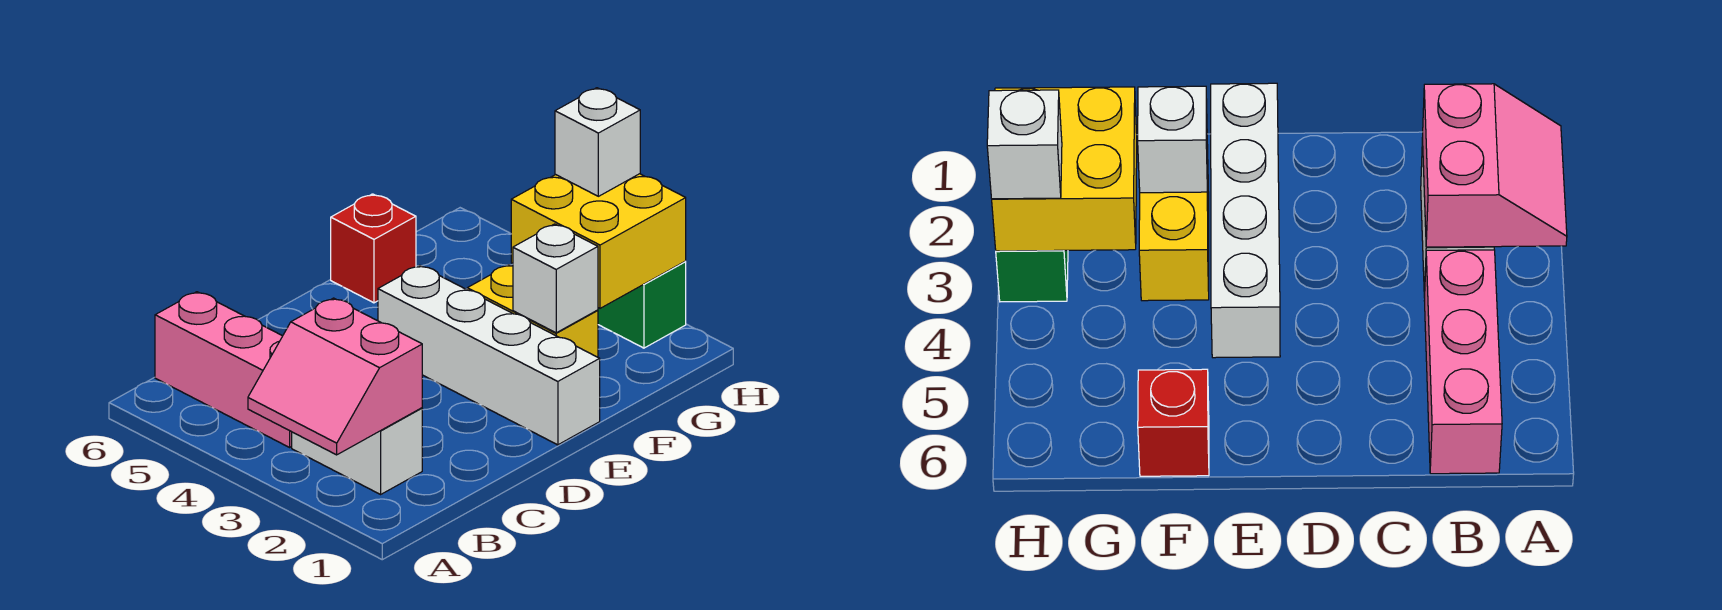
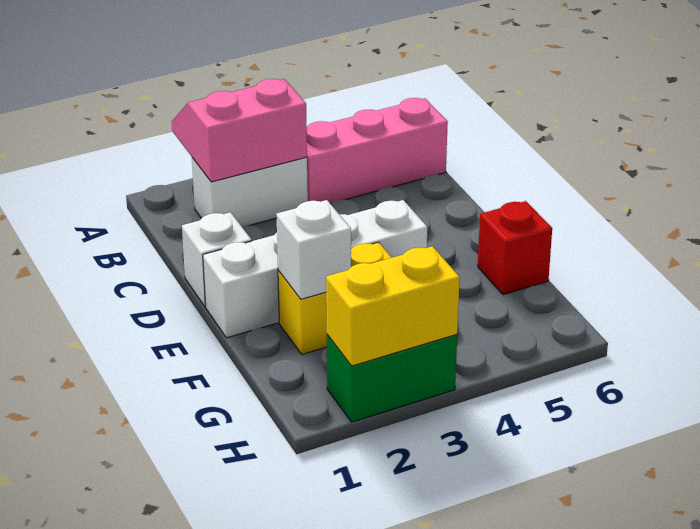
yellow brick G2:H3 level 2 -> yellow brick H2:H3 level 2
white brick H3 level 3 -> white brick D1 level 1

